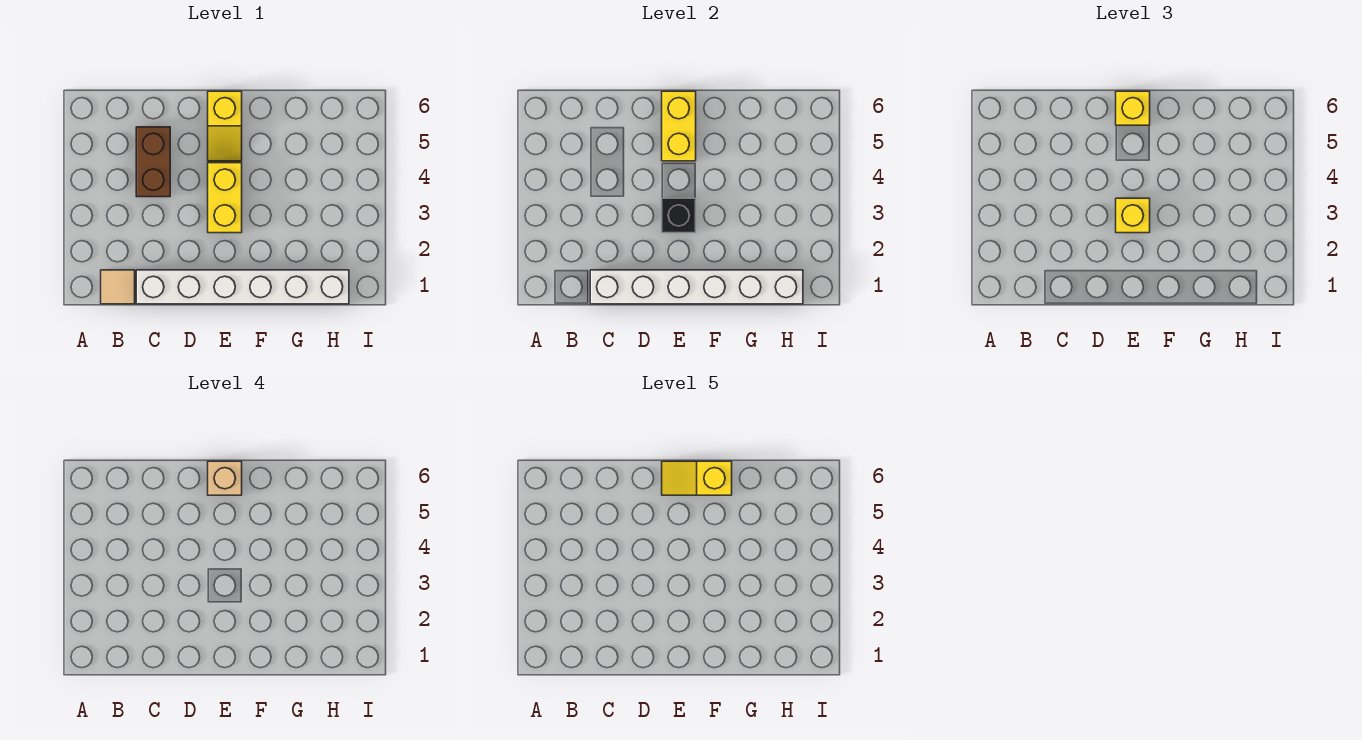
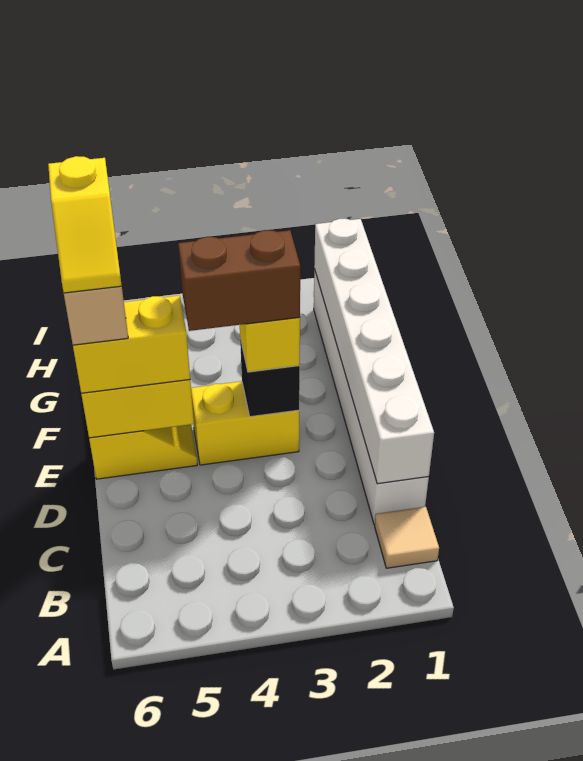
brown brick C4:C5 level 1 -> brown brick E3:E4 level 4
yellow brick E6 level 3 -> yellow brick E5:E6 level 3

